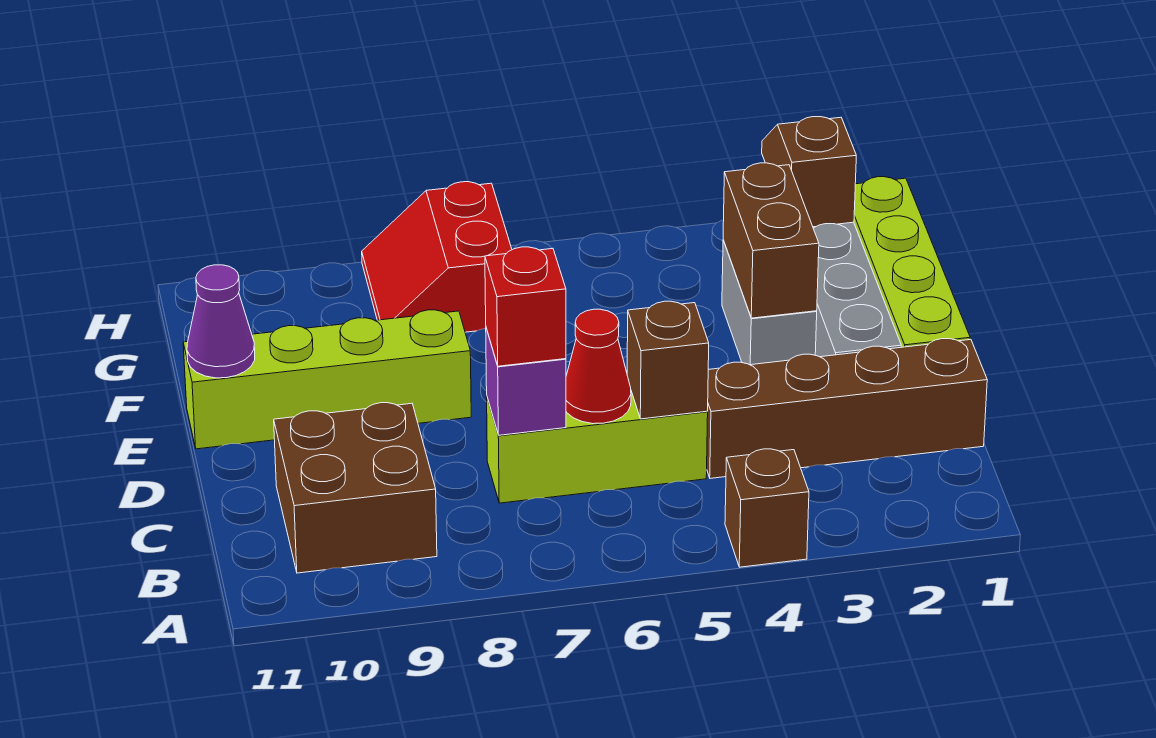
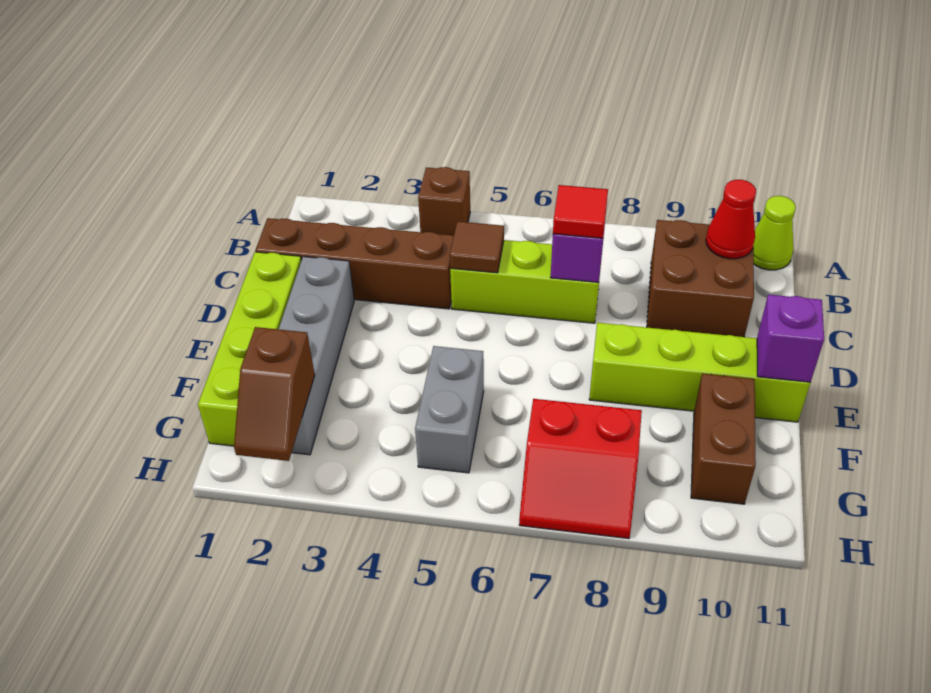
none -> lime cone A11 level 1
brown brick C5 level 2 -> brown tile C5 level 2
red cone C6 level 2 -> red cone B10 level 2
red brick C7 level 3 -> red tile C7 level 3
grey brick E3:F3 level 1 -> grey brick F5:G5 level 1
brown brick E3:F3 level 2 -> brown brick F10:G10 level 1
purple cone E11 level 2 -> purple brick E11 level 2
red slope G7:H8 level 1 top 7 -> red slope G7:H8 level 1 top G

